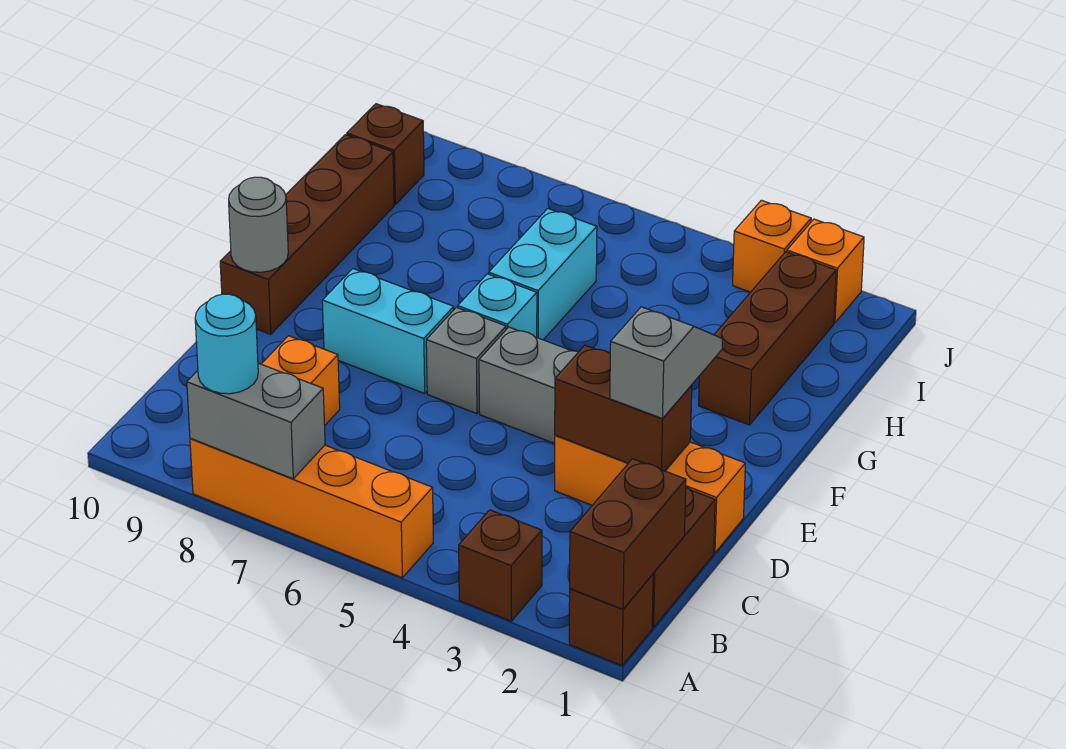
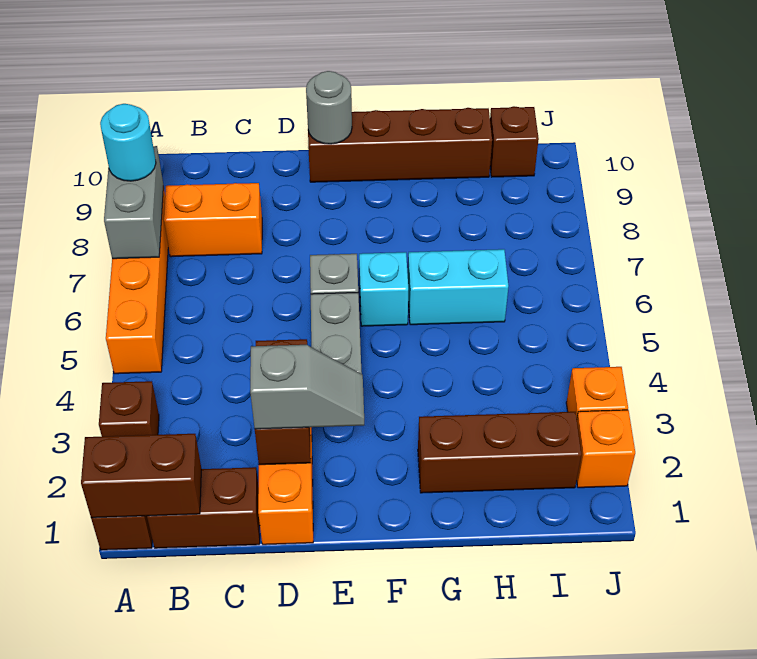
cyan brick E7:E8 level 1 -> none

